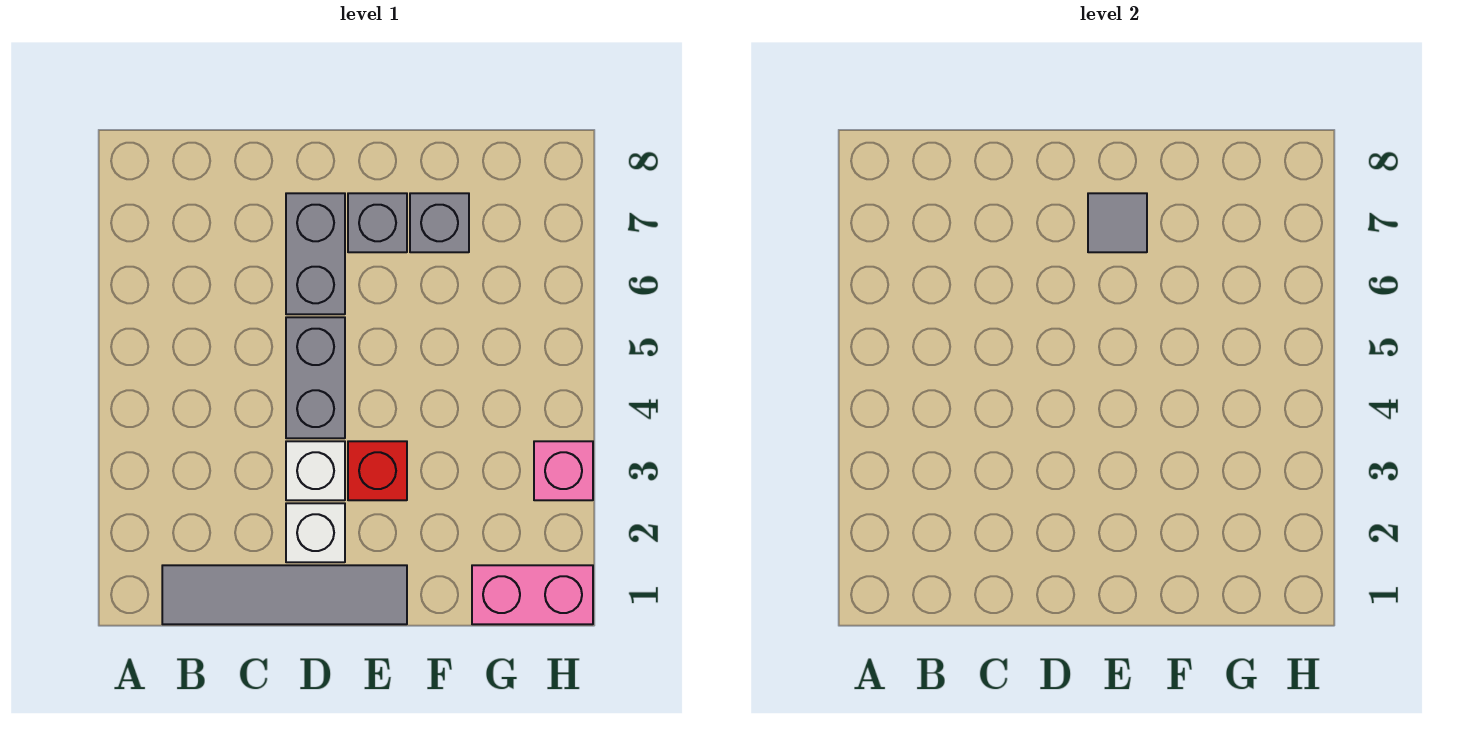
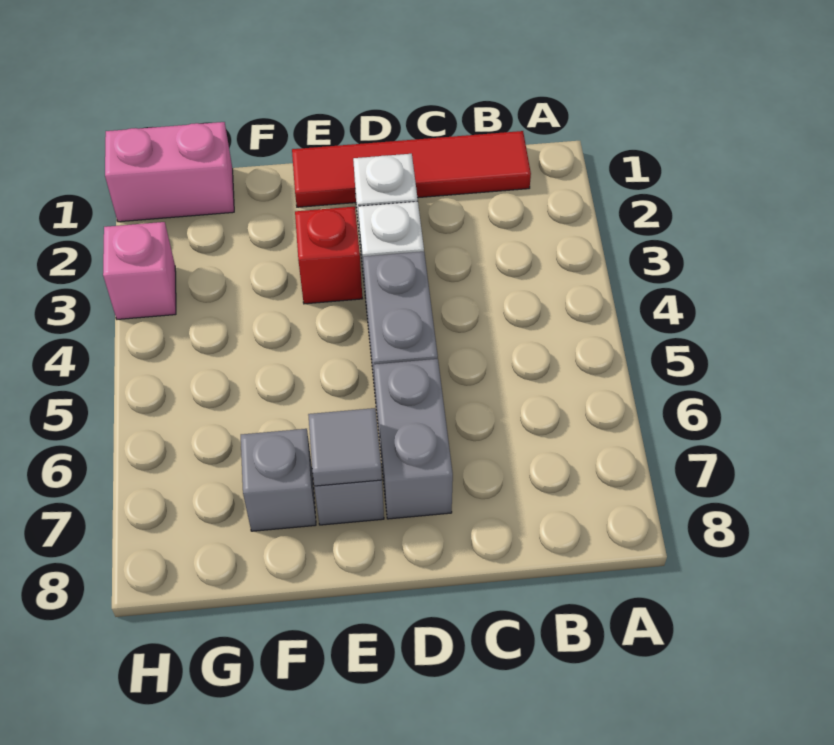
grey tile B1:E1 level 1 -> red tile B1:E1 level 1

